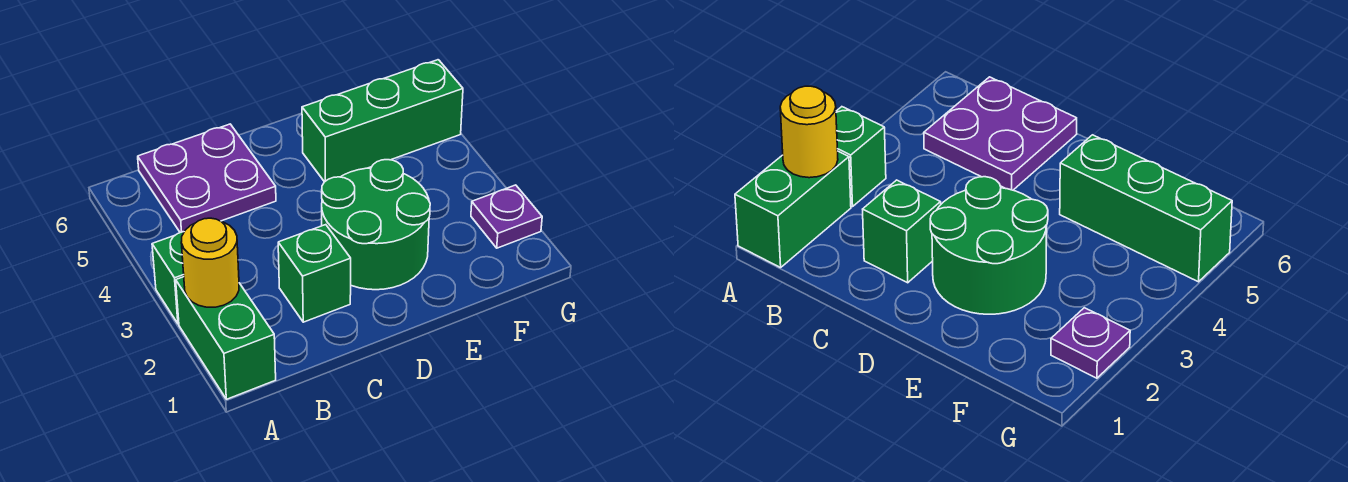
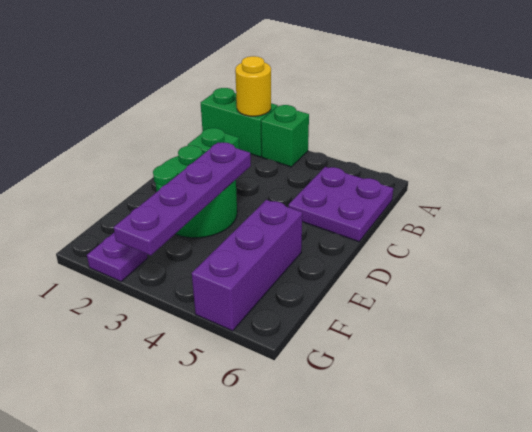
none -> purple plate D3:G3 level 2
green brick E5:G5 level 1 -> purple brick E5:G5 level 1

